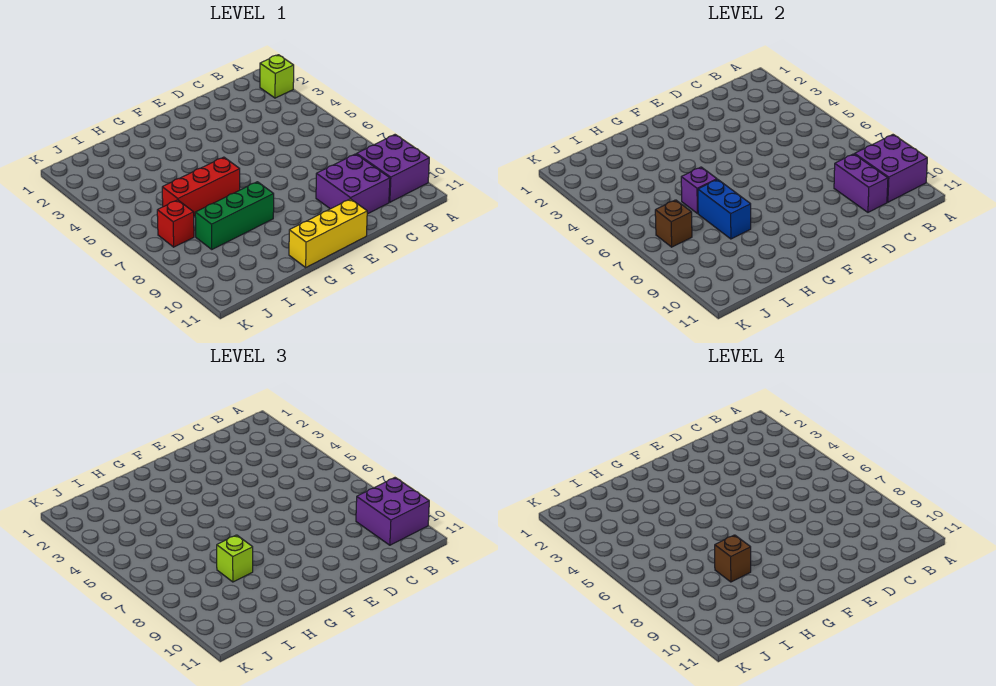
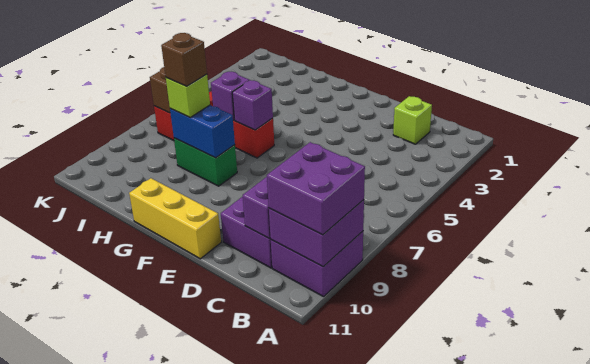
lime brick A2 level 1 -> lime brick C2 level 1
none -> purple brick G6 level 2
green brick G8:I8 level 1 -> green brick G8:H8 level 1
blue brick H7:H8 level 2 -> blue brick G8:H8 level 2

